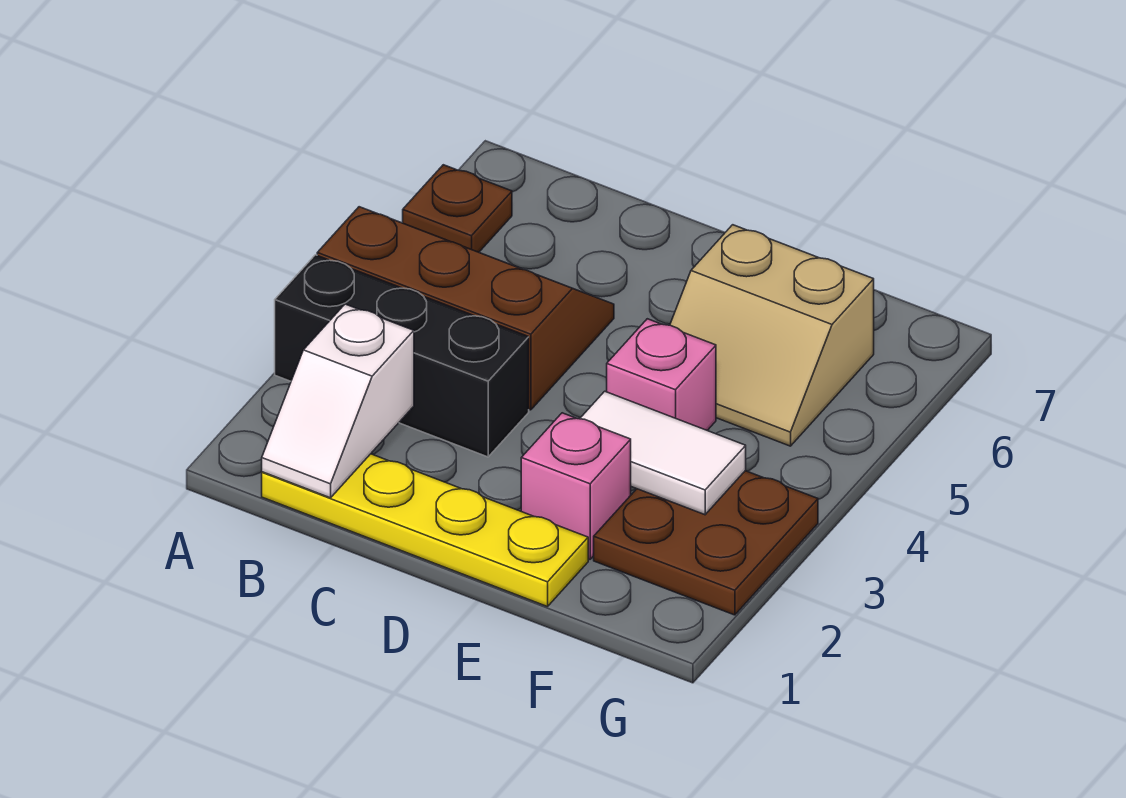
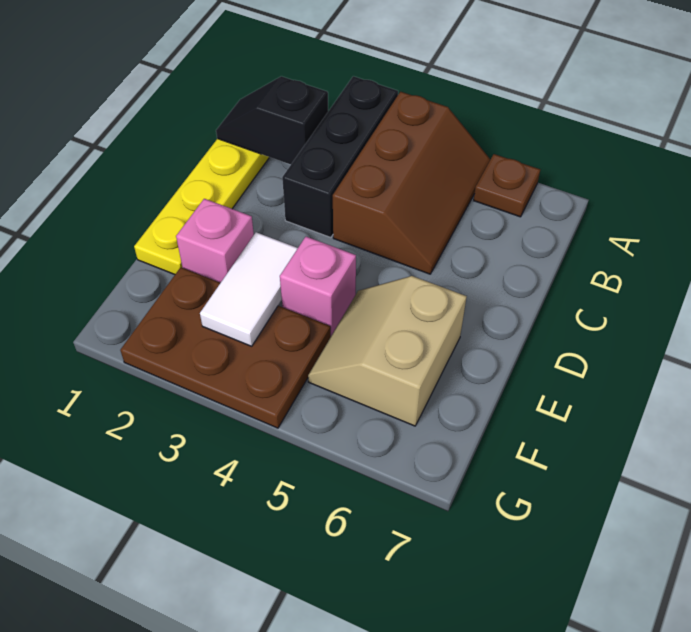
white slope B1:B2 level 2 top 2 -> black slope B1:B2 level 2 top 2
brown plate F2:G3 level 1 -> brown plate F2:G4 level 1

